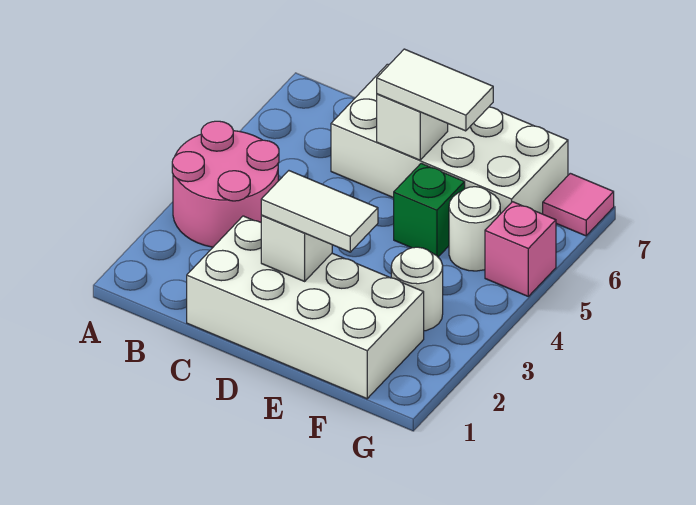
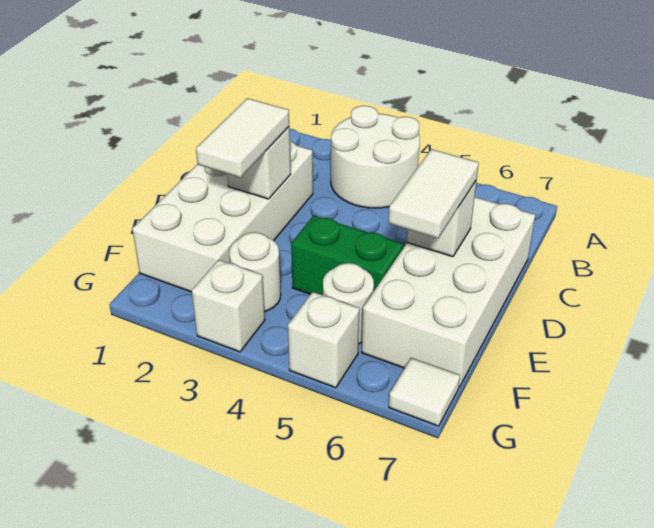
pink round brick A3:B4 level 1 -> white round brick A3:B4 level 1
green brick E5 level 1 -> green brick E4:E5 level 1
none -> white brick G3 level 1
pink brick G5 level 1 -> white brick G5 level 1
pink tile G7 level 1 -> white tile G7 level 1

